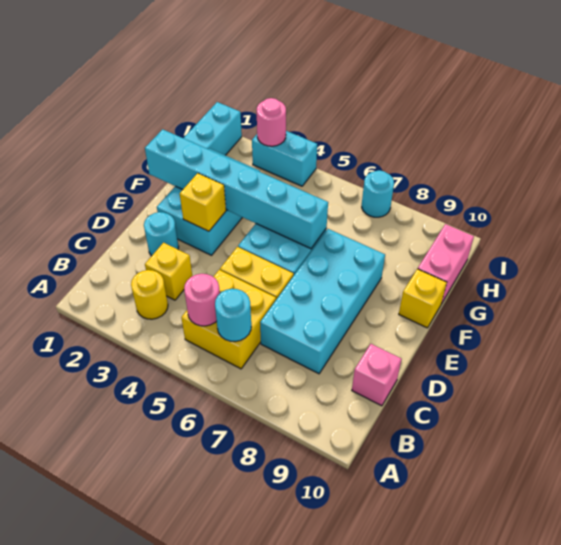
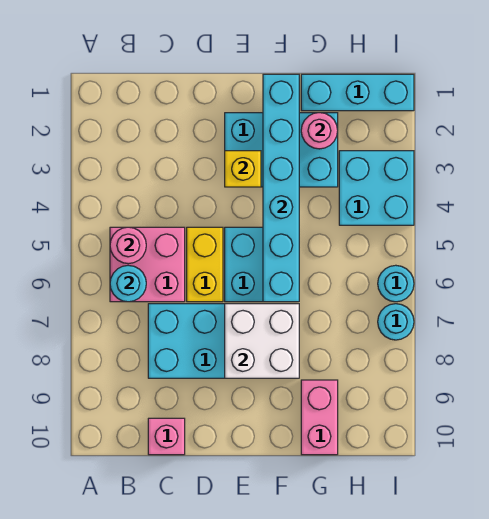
yellow round brick B3 level 1 -> none
yellow brick B5:C6 level 1 -> pink brick B5:C6 level 1
yellow brick C3 level 1 -> none
cyan round brick D2 level 1 -> cyan round brick I6 level 1
none -> white brick E7:F8 level 2
yellow brick F10 level 1 -> none
pink brick G10:H10 level 1 -> pink brick G9:G10 level 1
cyan brick I3:I4 level 1 -> cyan brick H3:I4 level 1
pink round brick I3 level 2 -> pink round brick G2 level 2

